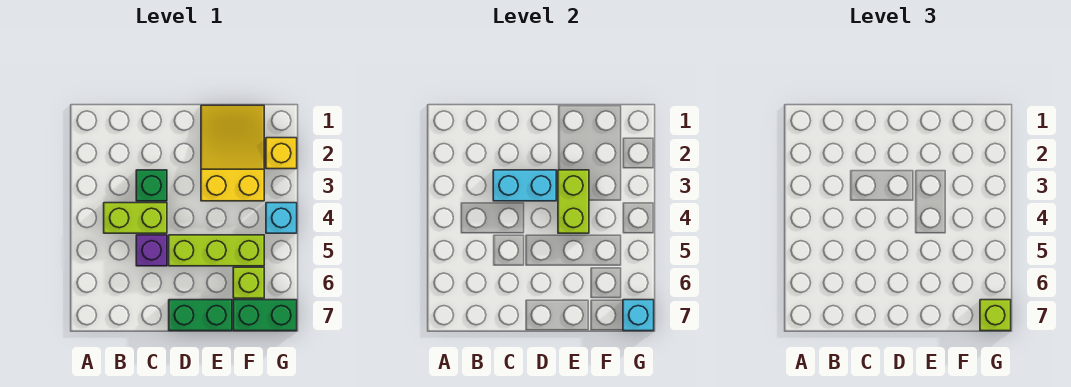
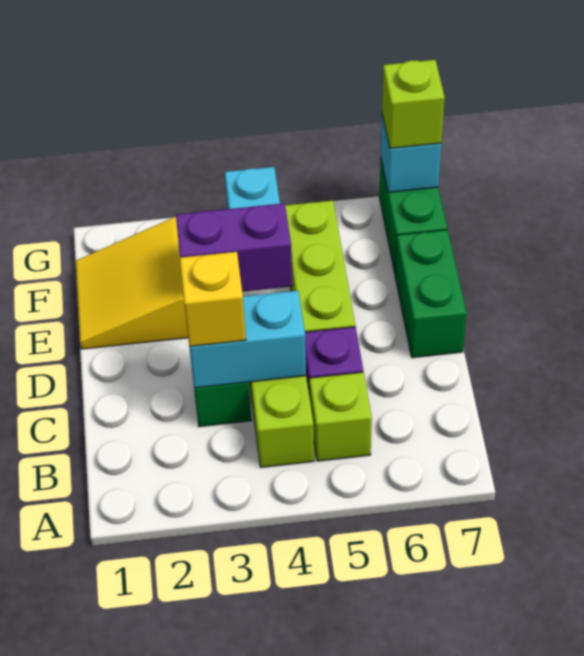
cyan brick C3:D3 level 2 -> cyan brick C3:C4 level 2
lime brick E3:E4 level 2 -> purple brick E3:E4 level 2
lime brick F6 level 1 -> lime brick B5 level 1
yellow brick G2 level 1 -> yellow brick C3 level 3

